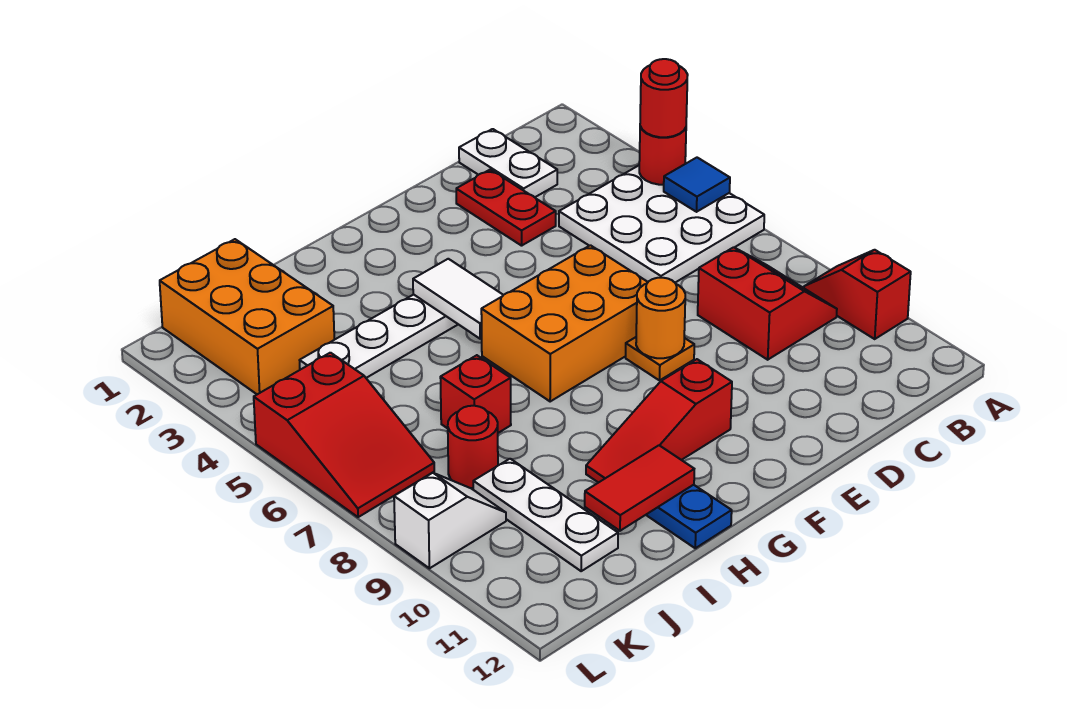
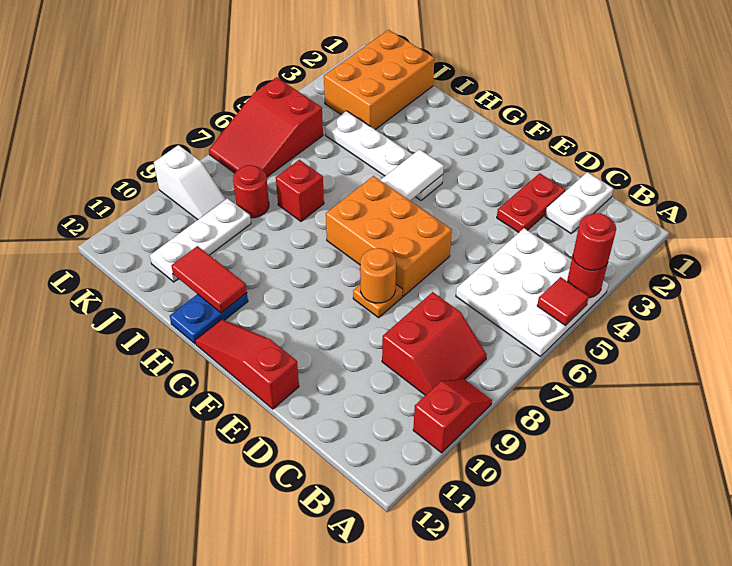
blue tile A5 level 2 -> red tile A5 level 2
red slope F10:H10 level 1 top F -> red slope E12:G12 level 1 top E

